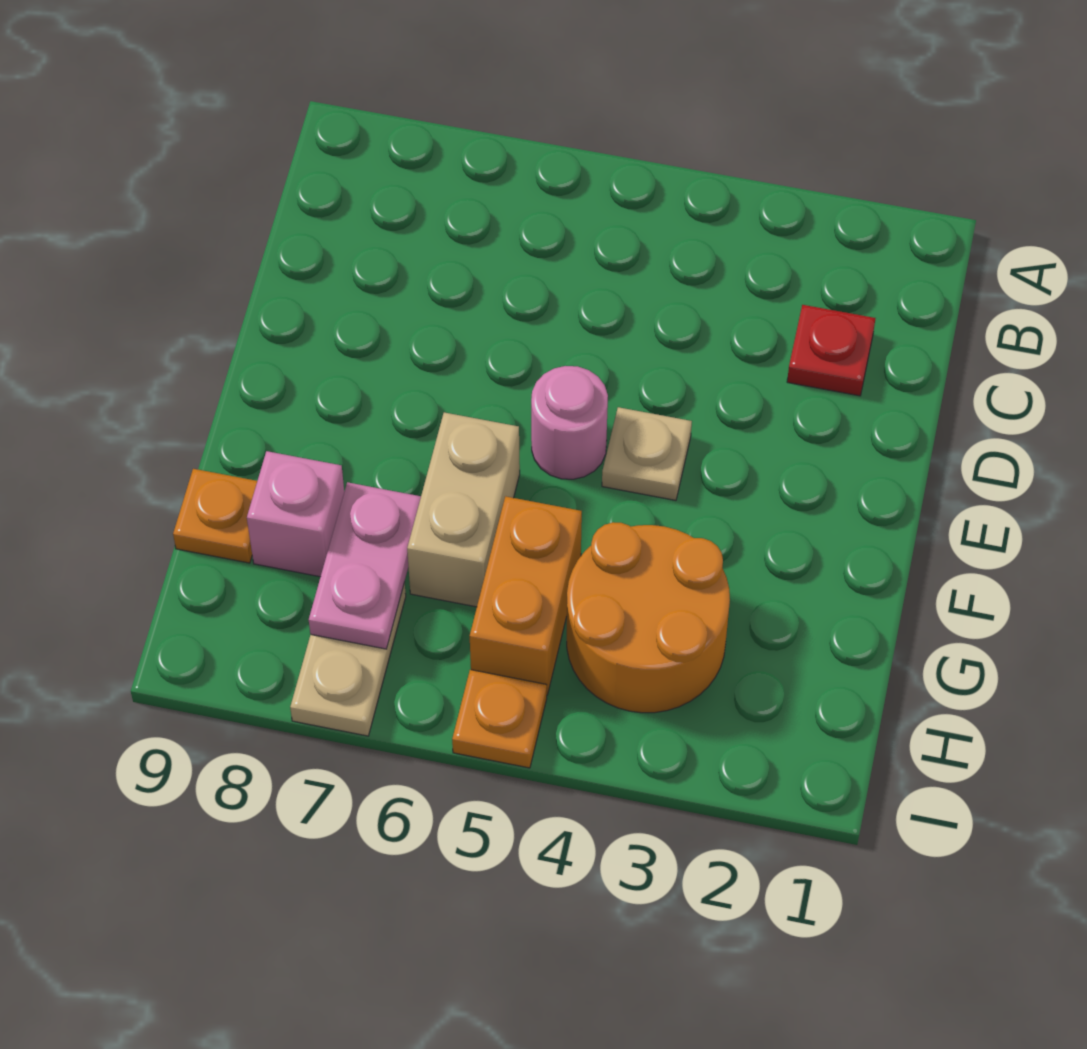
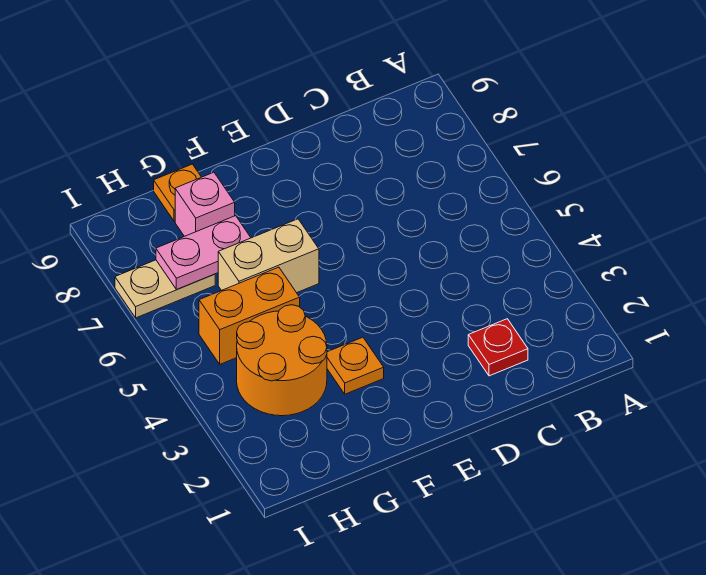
tan plate E4 level 1 -> none
pink round brick E5 level 1 -> none
orange plate I5 level 1 -> orange plate F3 level 1

